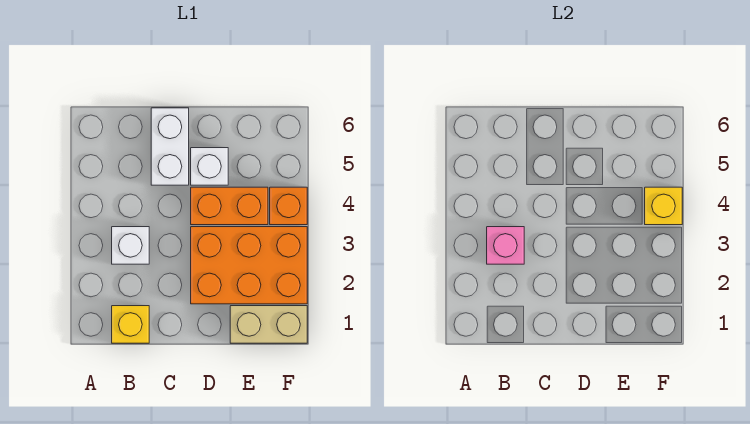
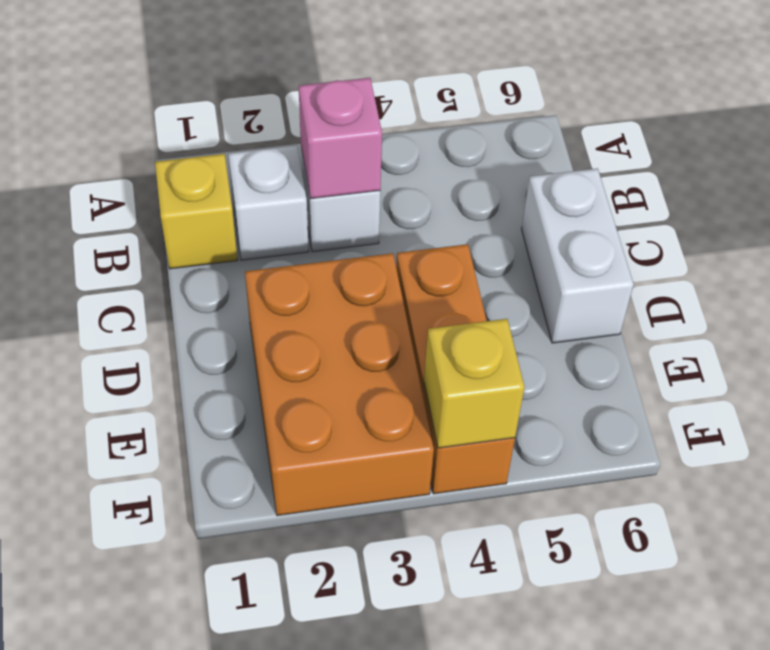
white brick C5:C6 level 1 -> white brick C6:D6 level 1
white brick D5 level 1 -> white brick B2 level 1
tan brick E1:F1 level 1 -> none

